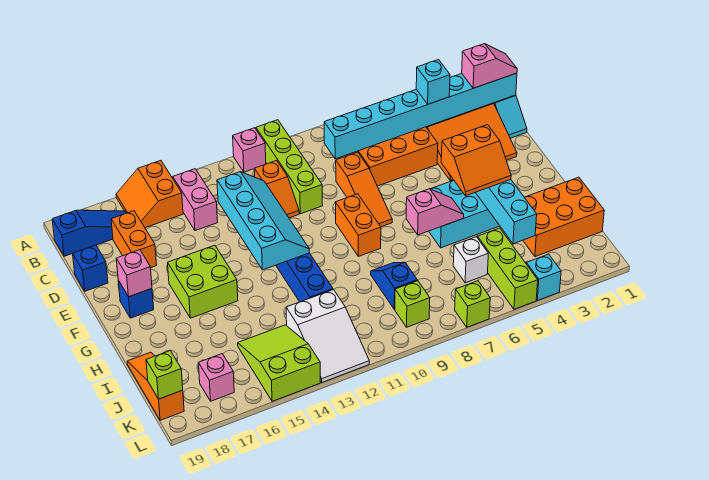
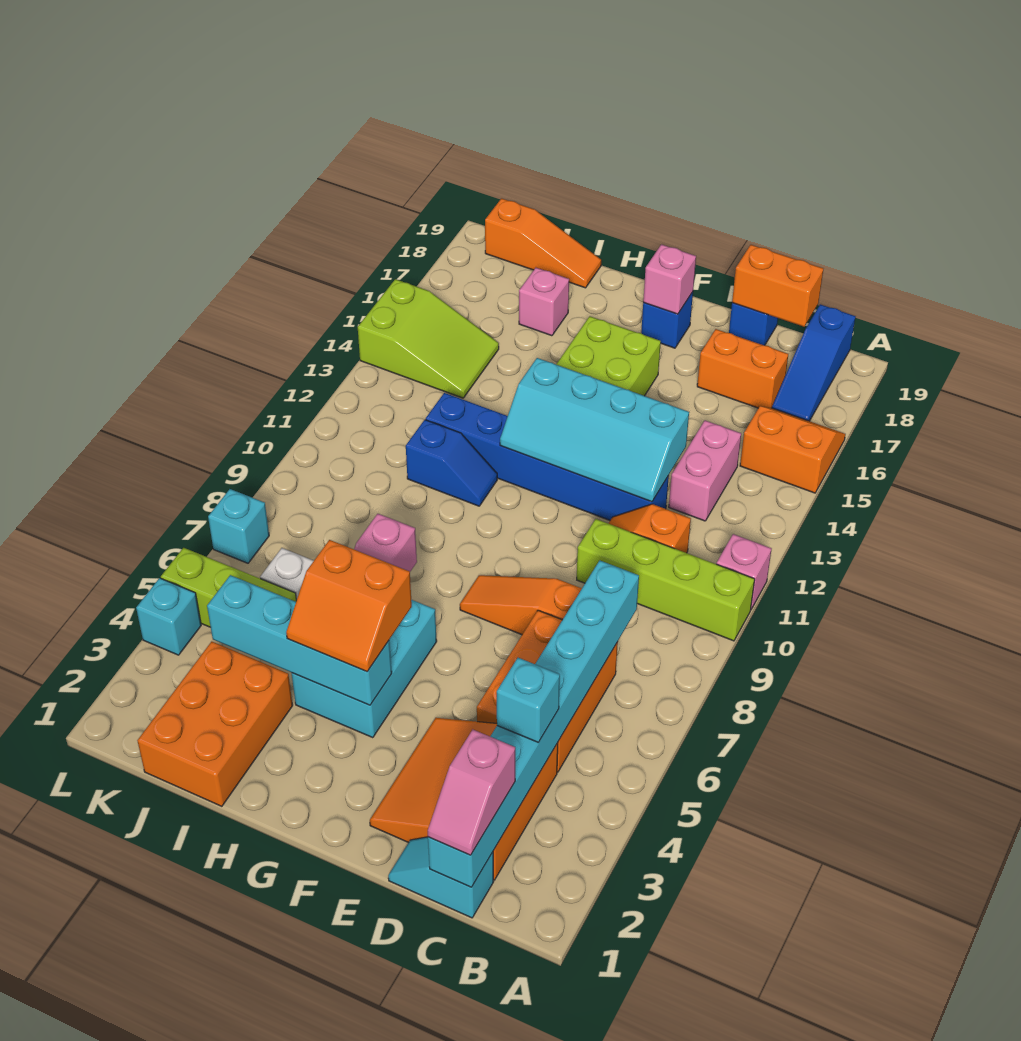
pink brick B14:C14 level 1 -> pink brick C13:C14 level 1
orange brick F9:G9 level 1 -> orange brick C19:D19 level 2
orange slope G4:H5 level 3 top G -> orange slope G4:H5 level 3 top 5
blue slope I9:J9 level 1 top J -> blue slope H11:I11 level 1 top I
white slope J12:L13 level 1 top J -> none
lime brick K9 level 1 -> none
pink brick K17 level 1 -> pink brick I17 level 1
lime brick K19 level 2 -> none
lime brick L7 level 1 -> cyan brick L7 level 1

